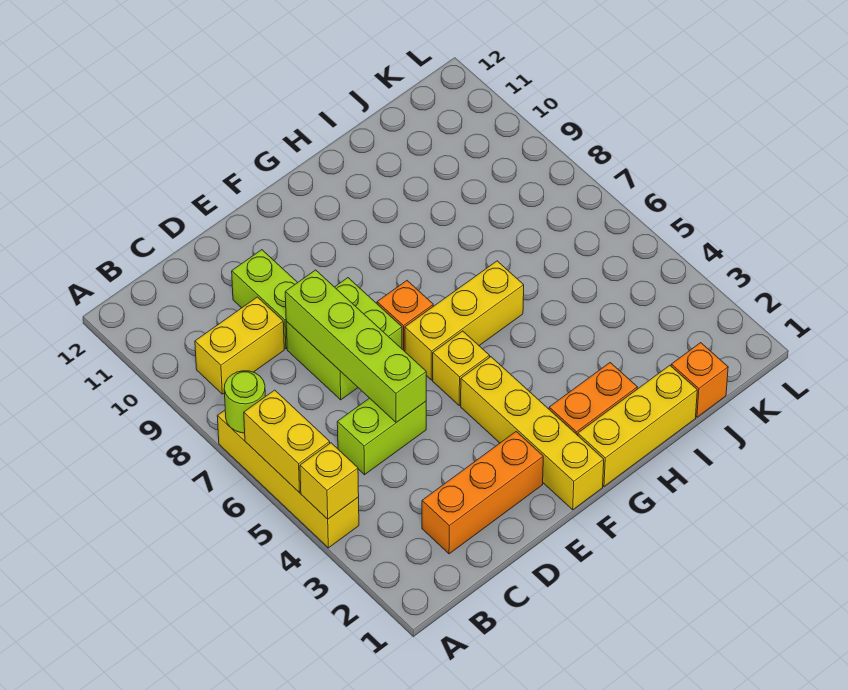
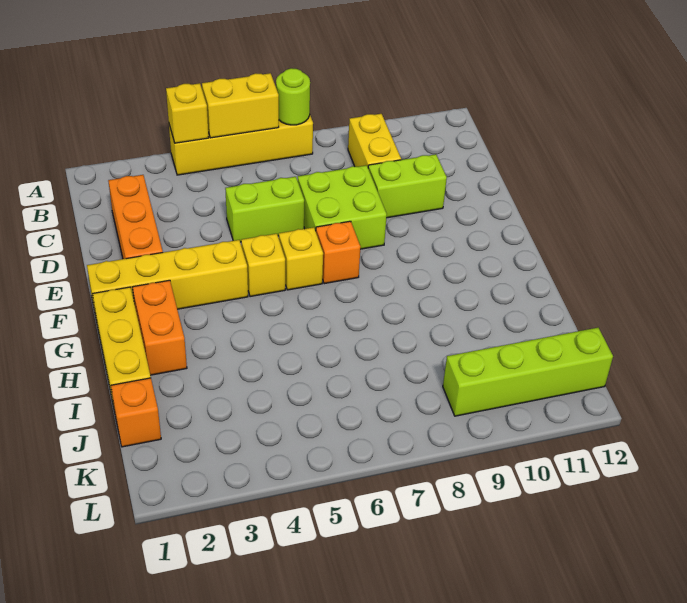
lime brick C5:D5 level 1 -> lime brick D5:D6 level 1
lime brick D5:D8 level 2 -> lime brick K9:K12 level 1
yellow brick F6:H6 level 1 -> yellow brick F6 level 1

